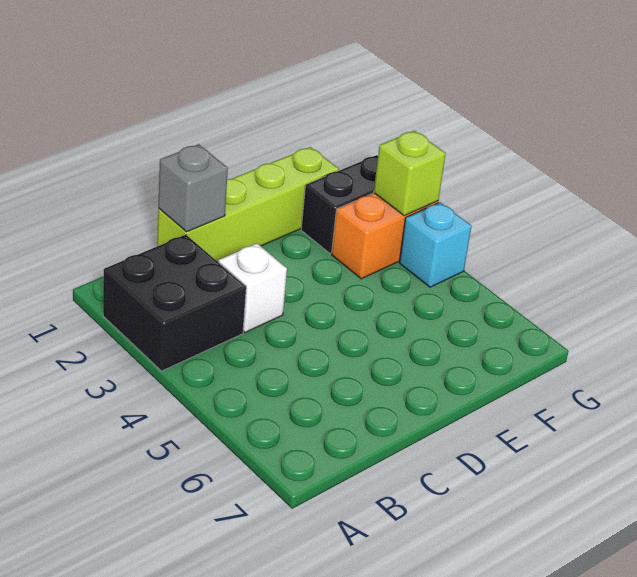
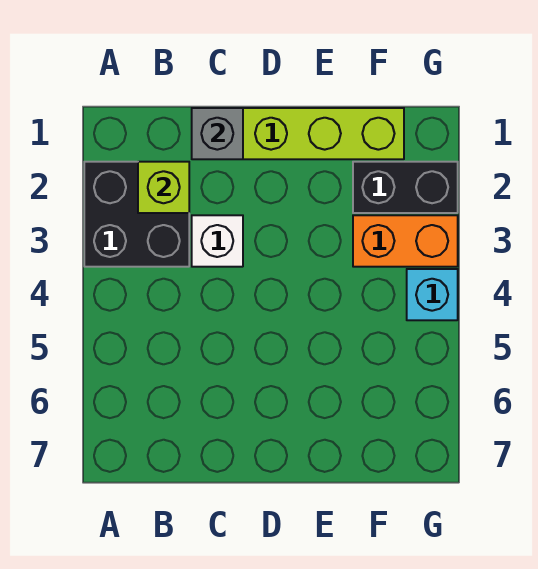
lime brick G3 level 2 -> lime brick B2 level 2

